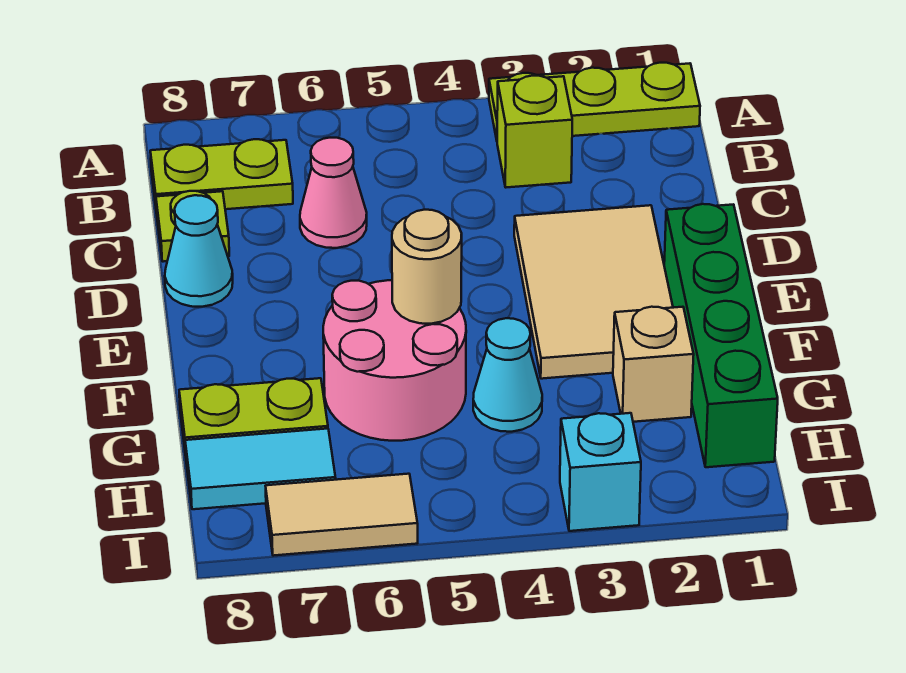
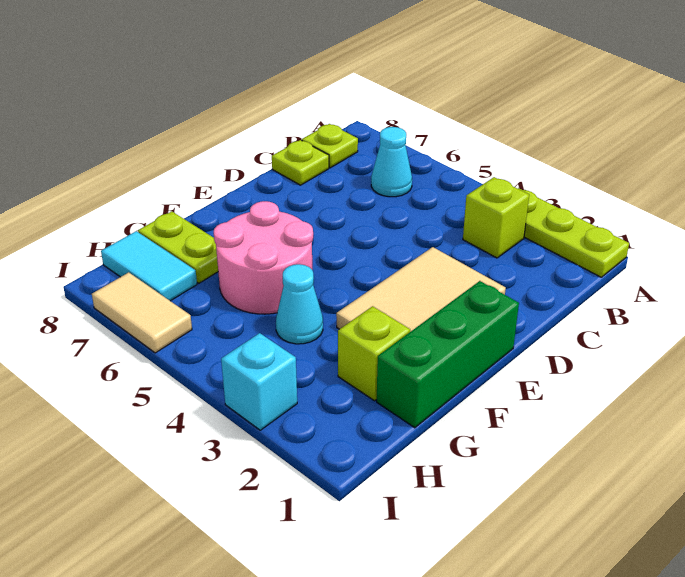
lime plate B7:B8 level 1 -> lime plate B8 level 1
pink cone C6 level 1 -> none
cyan cone D8 level 1 -> cyan cone B6 level 1
green brick E1:H1 level 1 -> green brick E1:G1 level 1
tan round brick F5 level 2 -> none
tan brick G2 level 1 -> lime brick G2 level 1

